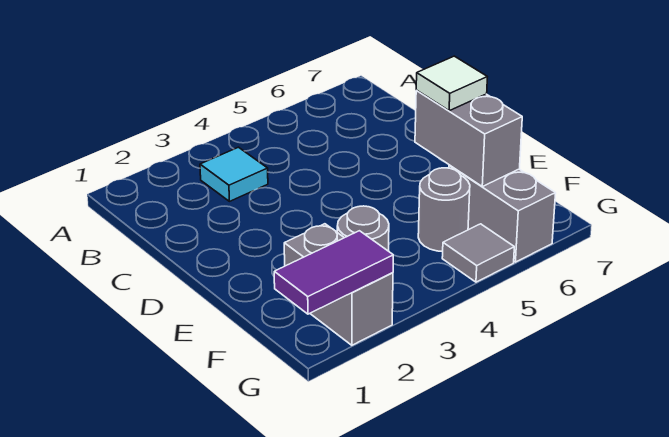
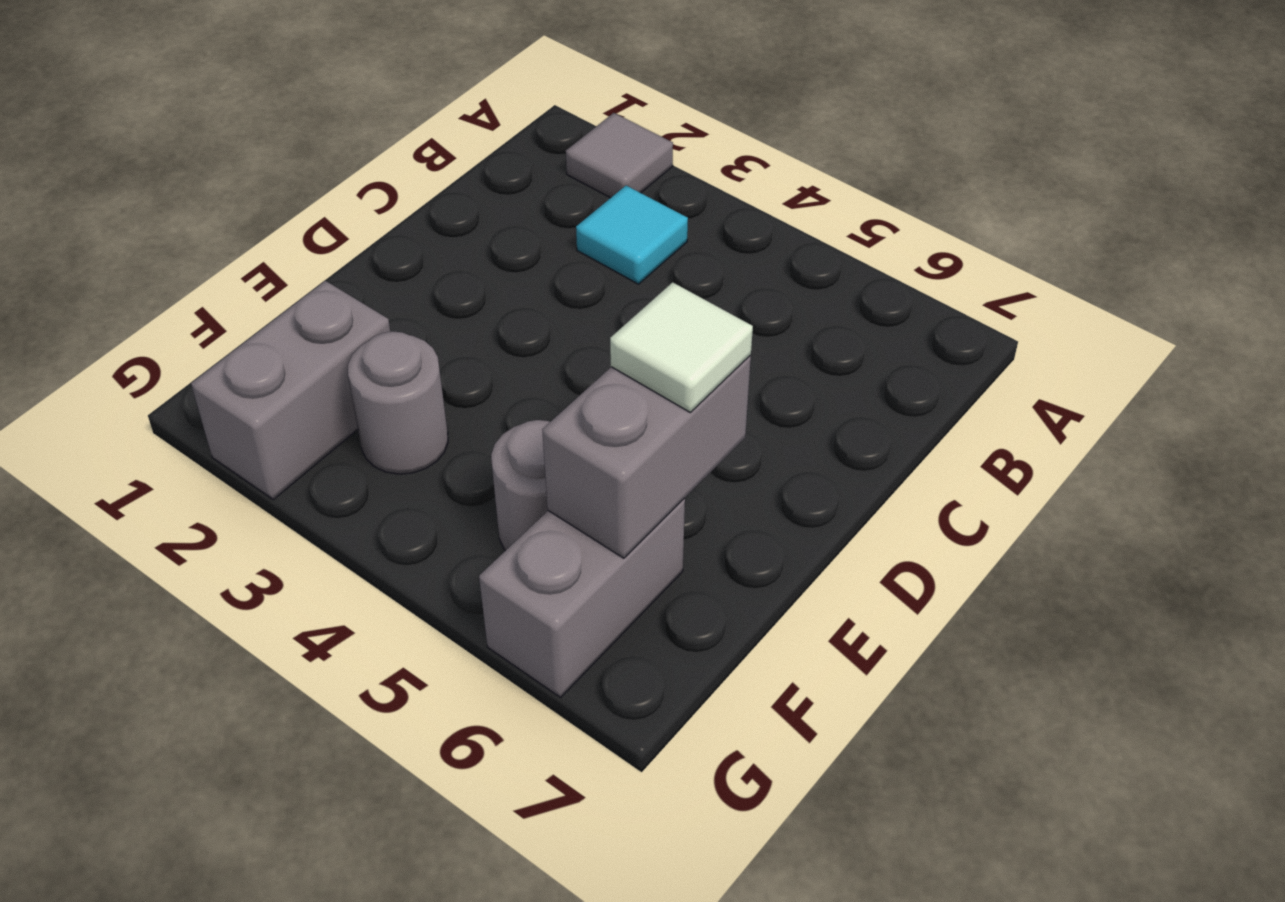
purple tile G1:G2 level 2 -> none
grey tile G5 level 1 -> grey tile A2 level 1

